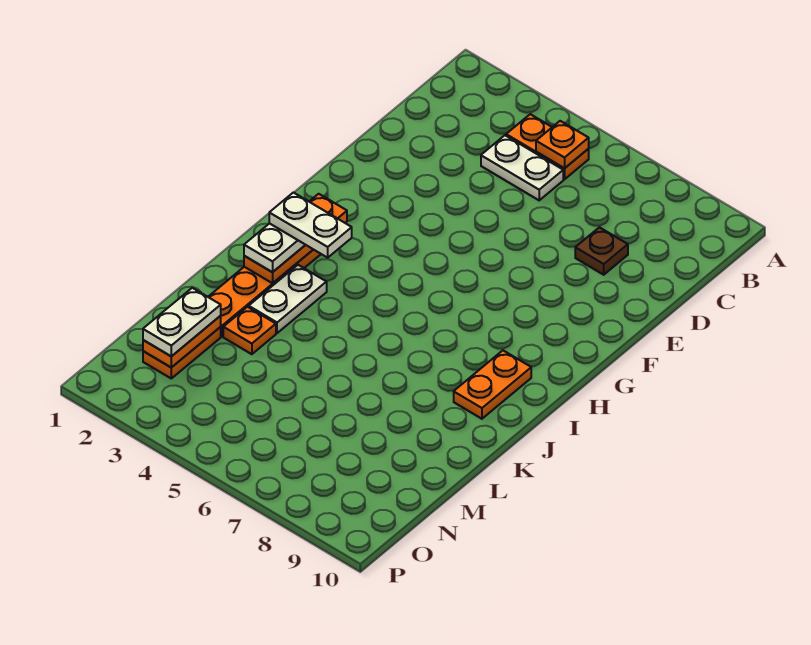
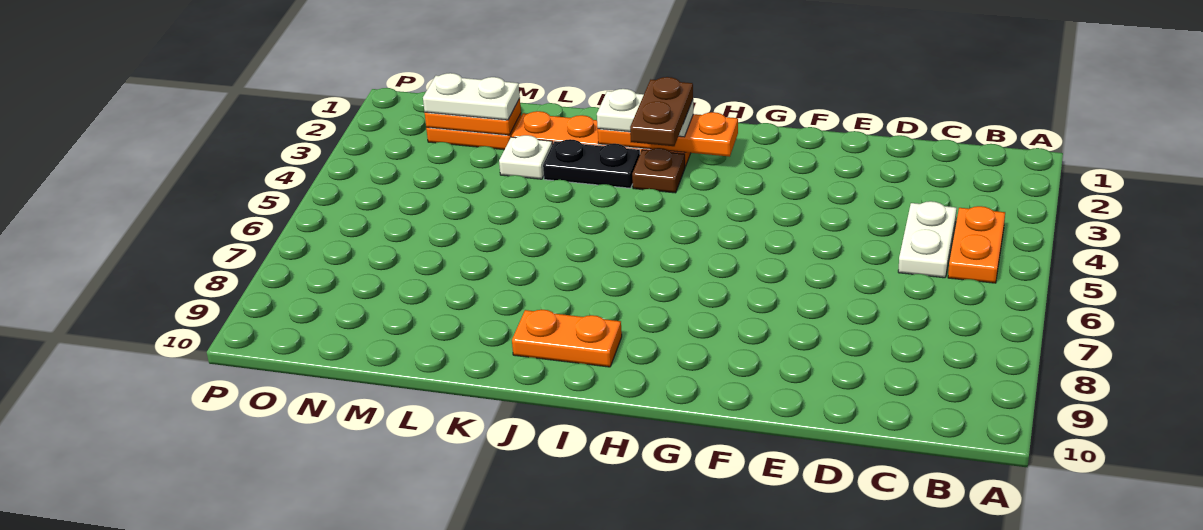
orange plate B5 level 2 -> none
brown plate D8 level 1 -> brown plate I3 level 1
white plate I2:I3 level 4 -> brown plate I2:I3 level 4
white plate J3:K3 level 1 -> black plate J3:K3 level 1
orange plate L3 level 1 -> white plate L3 level 1

